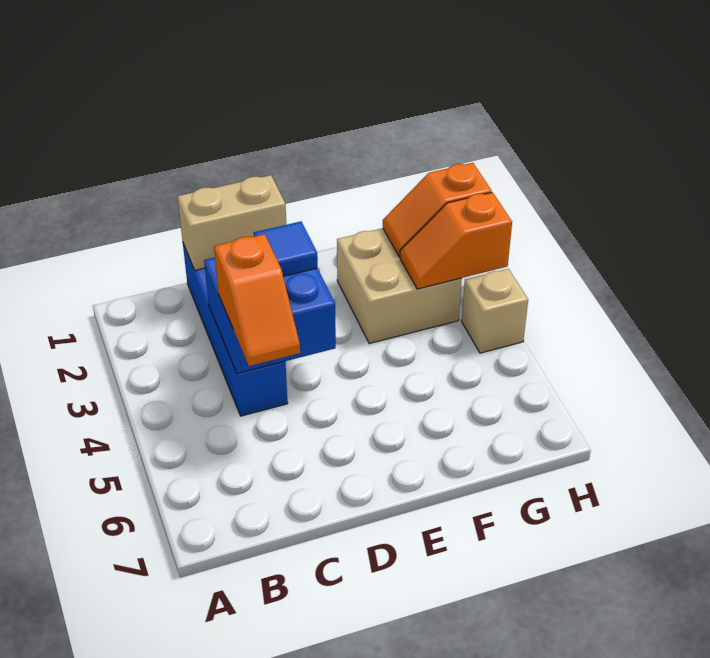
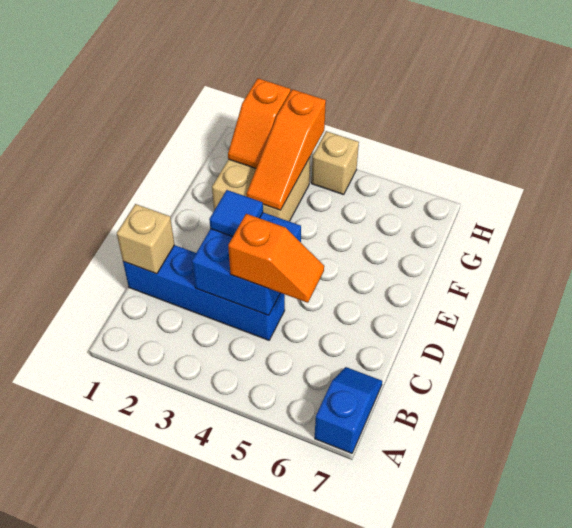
none -> blue slope A7:B7 level 1 top A
tan brick C1:D1 level 2 -> tan brick C1 level 2
orange slope G3:H3 level 2 top H -> orange slope F3:H3 level 2 top H

